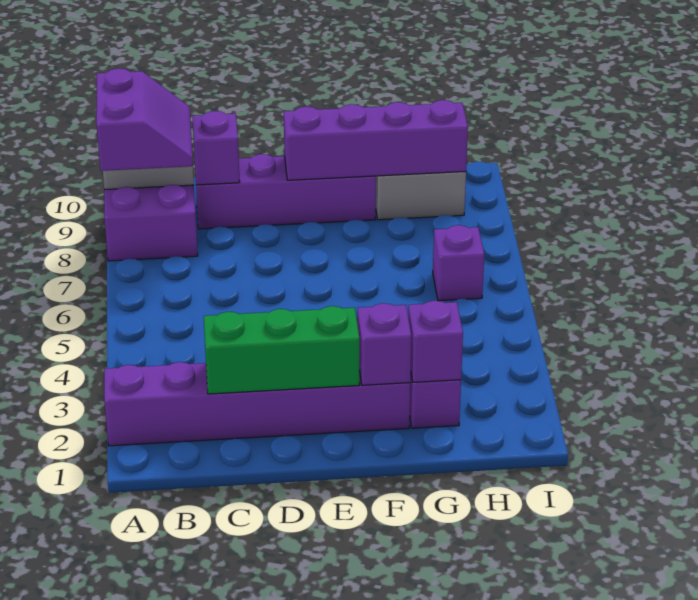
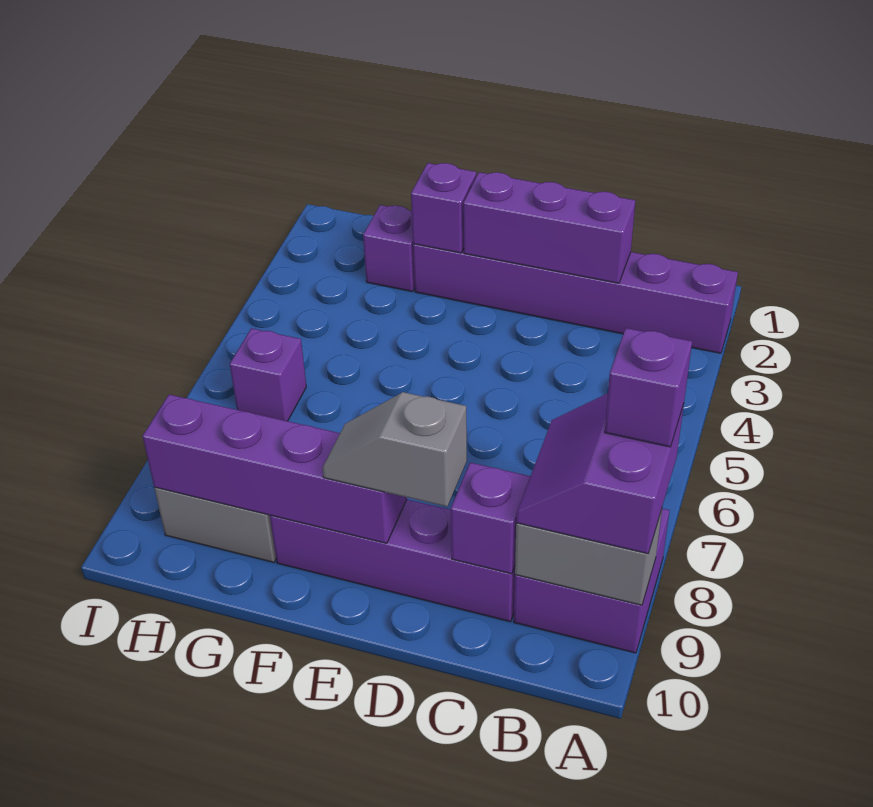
green brick C2:E2 level 2 -> purple brick C2:E2 level 2
none -> grey slope D9:E9 level 3 top D
purple brick G2 level 2 -> purple brick A8 level 4

